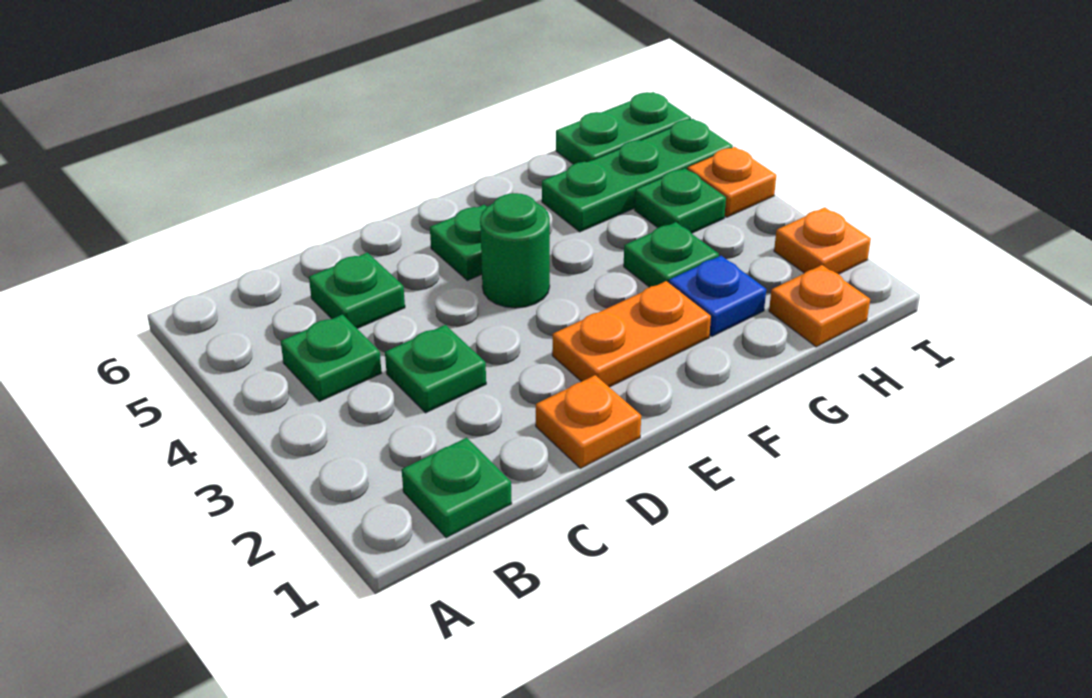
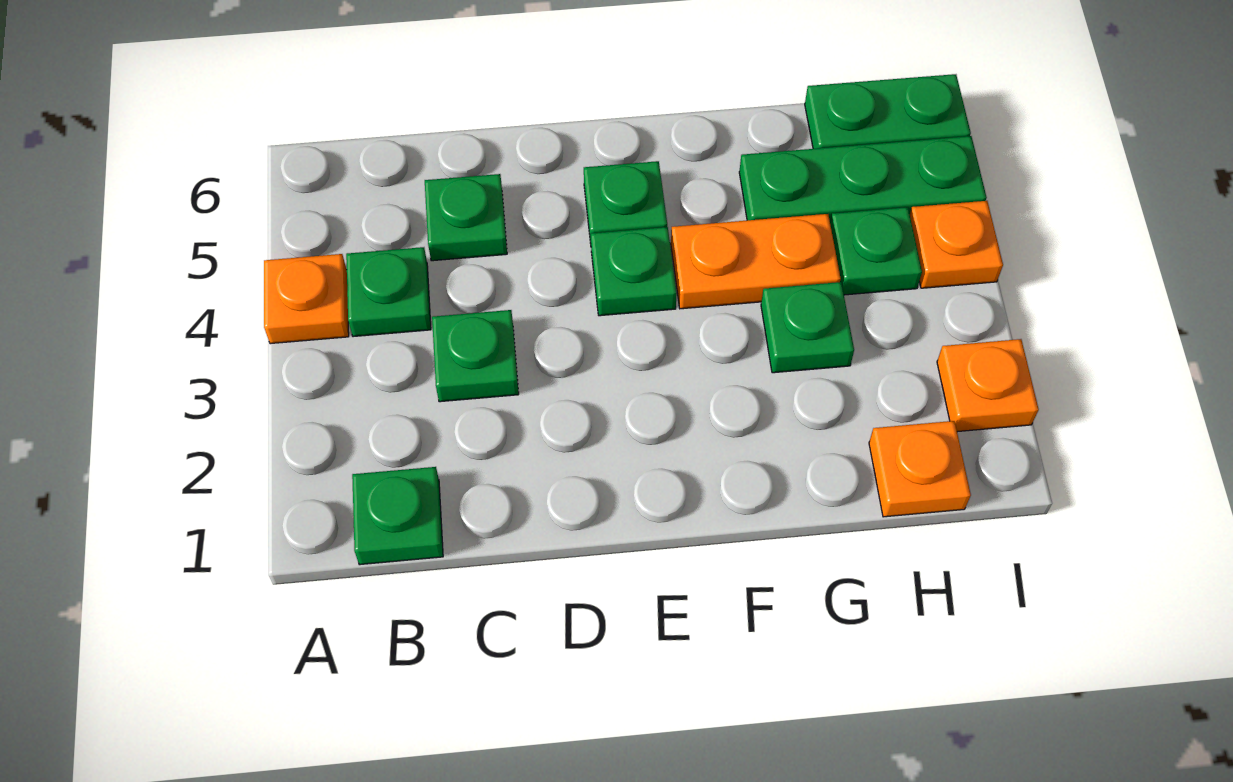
orange plate D1 level 1 -> orange plate A4 level 1
orange plate E2:F2 level 1 -> orange plate F4:G4 level 1
green round brick E4 level 1 -> green plate E4 level 1
blue plate G2 level 1 -> none

